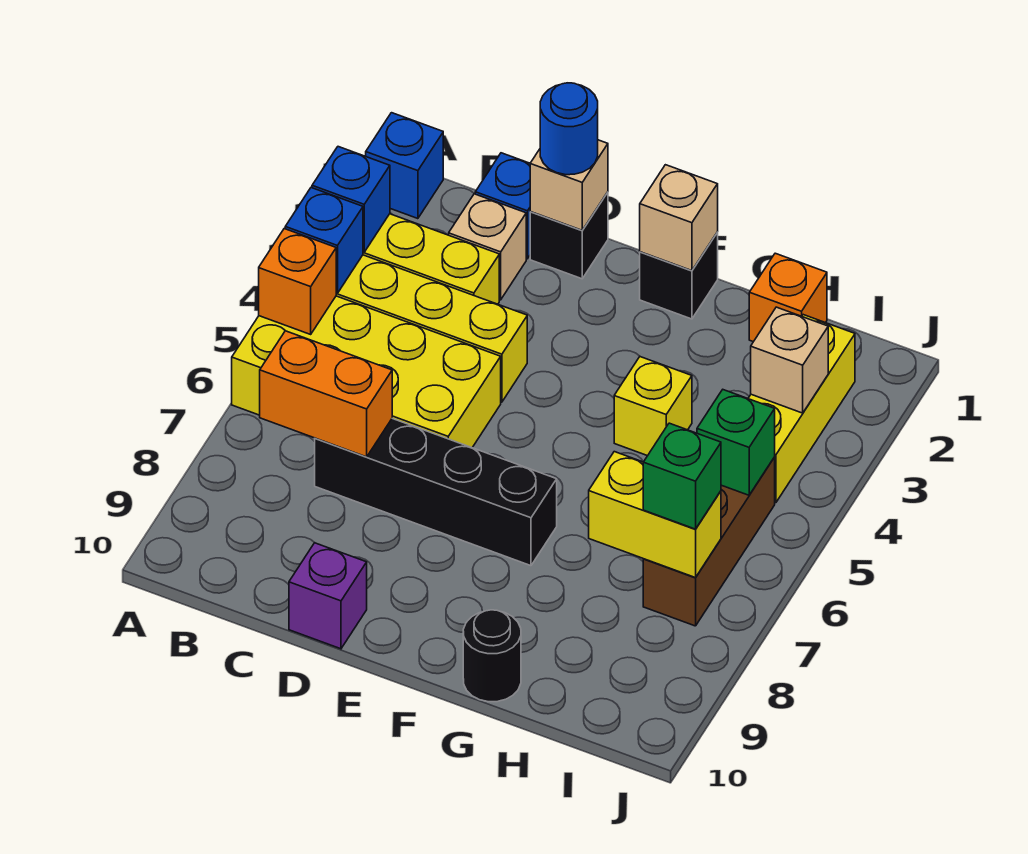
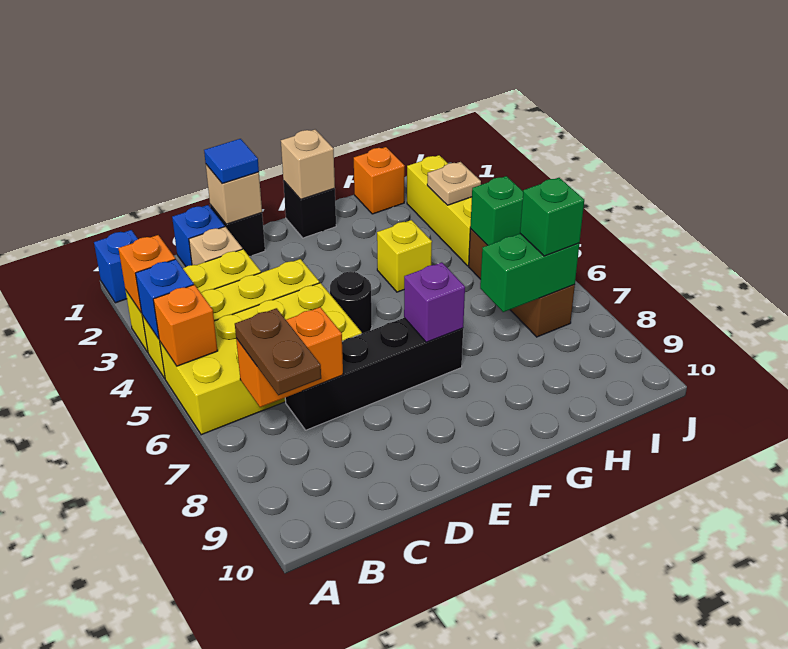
blue brick A3 level 2 -> orange brick A3 level 2
none -> brown plate B7:B8 level 3
blue round brick D1 level 3 -> blue tile D1 level 3
purple brick D10 level 1 -> purple brick F7 level 2
black round brick G10 level 1 -> black round brick E5 level 1
yellow brick H7:I7 level 2 -> green brick H7:I7 level 2
tan brick I3 level 2 -> tan plate I3 level 2

